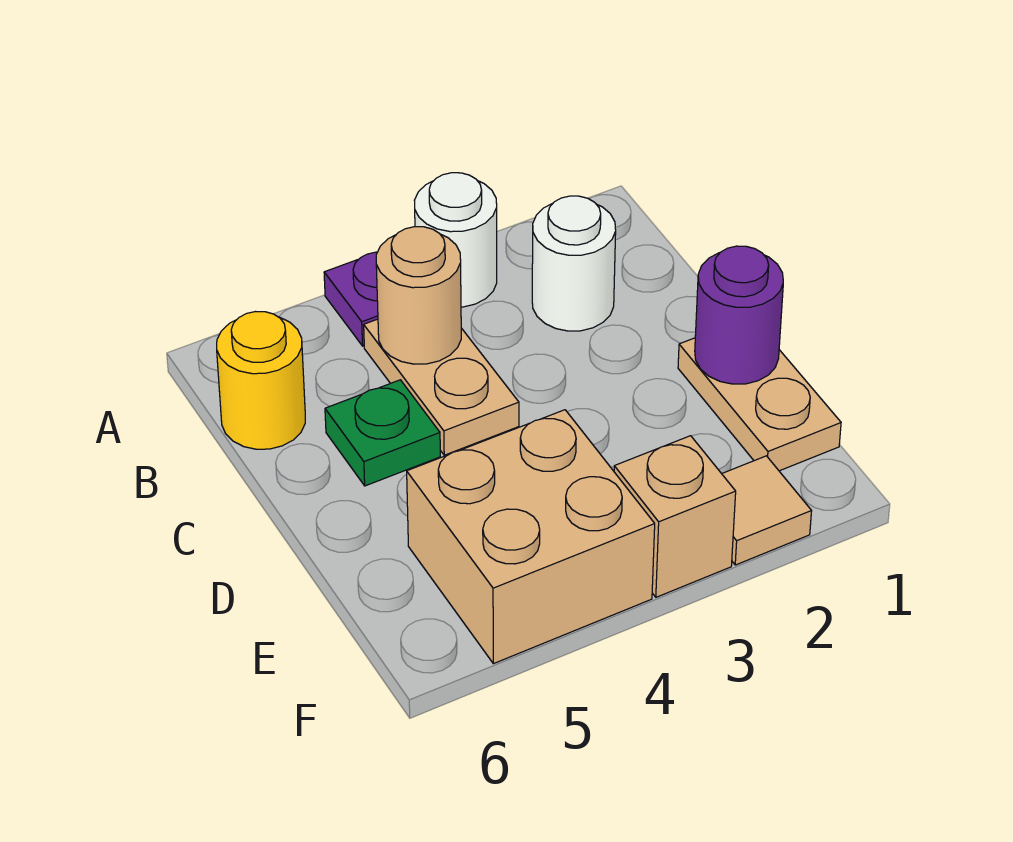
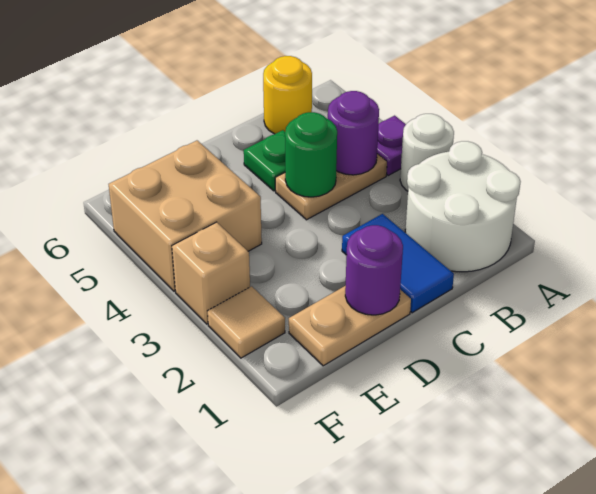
white round brick B2 level 1 -> white round brick A1:B2 level 1
tan round brick B4 level 2 -> purple round brick B4 level 2
none -> blue tile C1:C2 level 1
none -> green round brick C4 level 2

